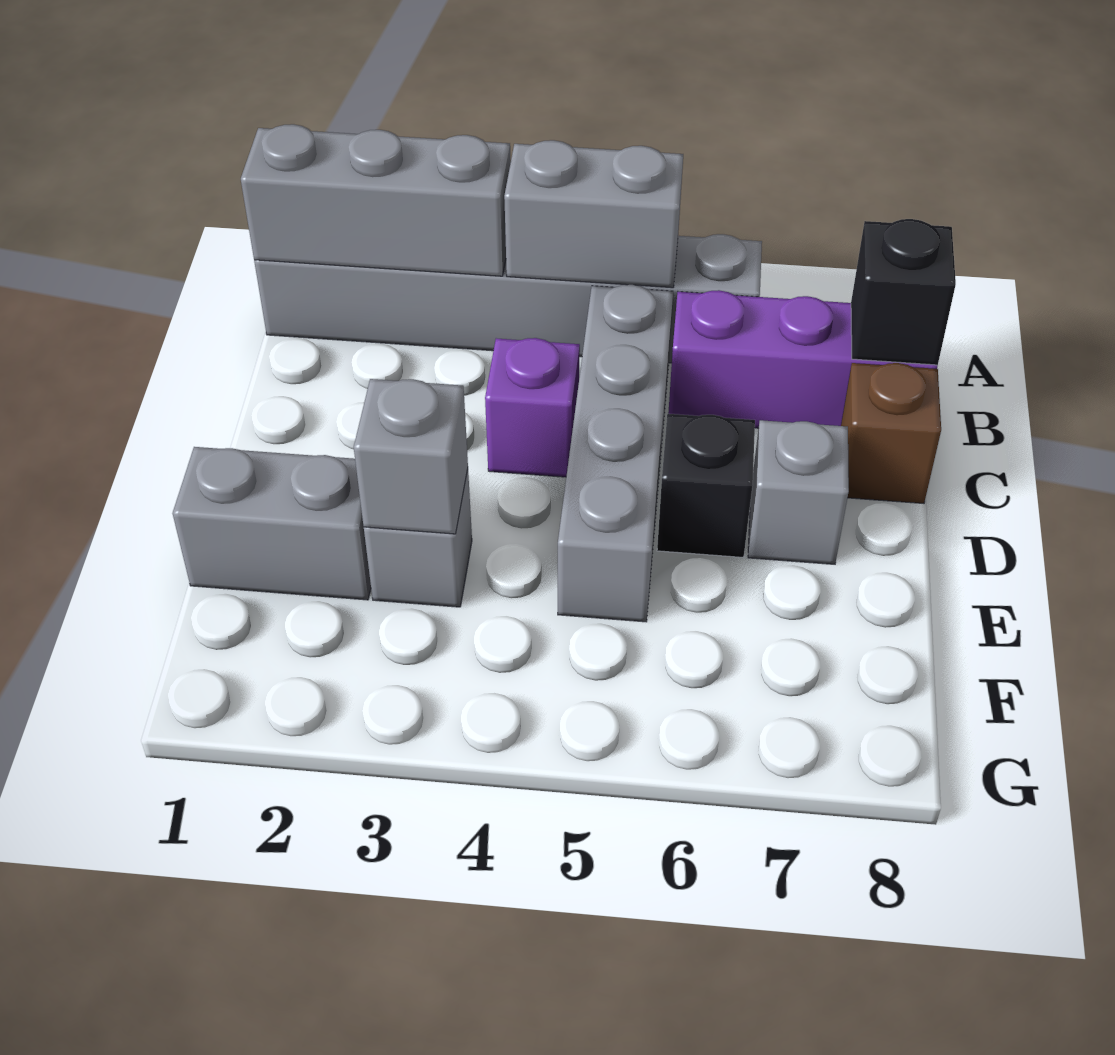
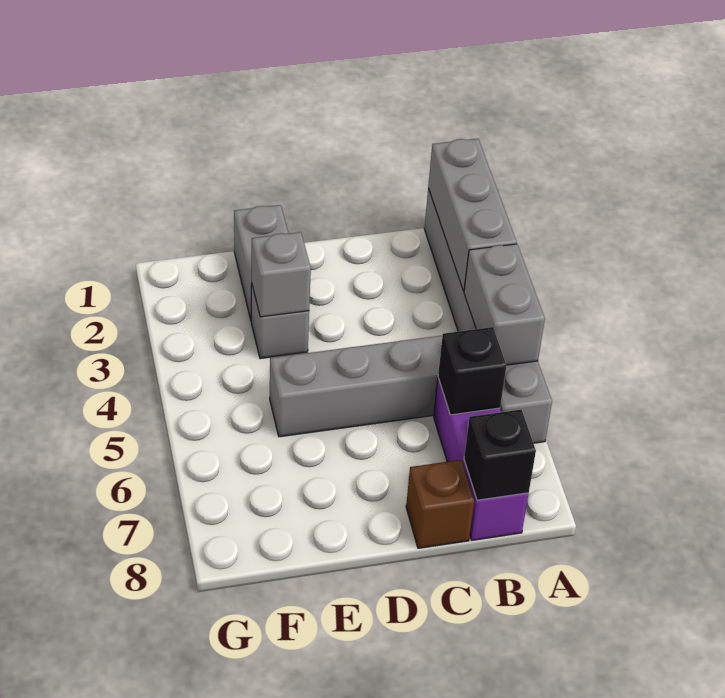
purple brick C4 level 1 -> none
black brick D6 level 1 -> black brick B6 level 2
grey brick D7 level 1 -> none

